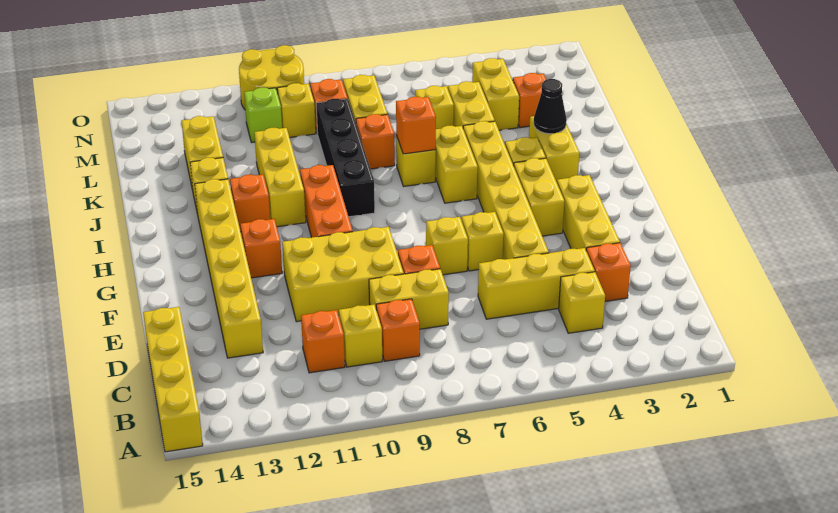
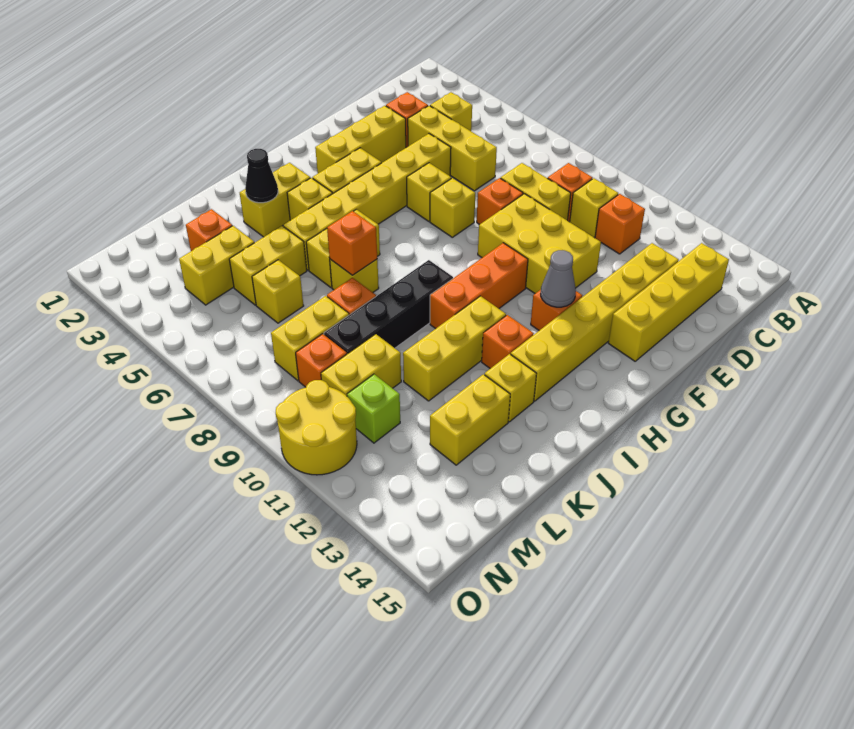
yellow brick A15:D15 level 1 -> yellow brick C14:F14 level 1
none -> grey cone G12 level 2
yellow brick M10 level 1 -> yellow brick L10:M10 level 1

